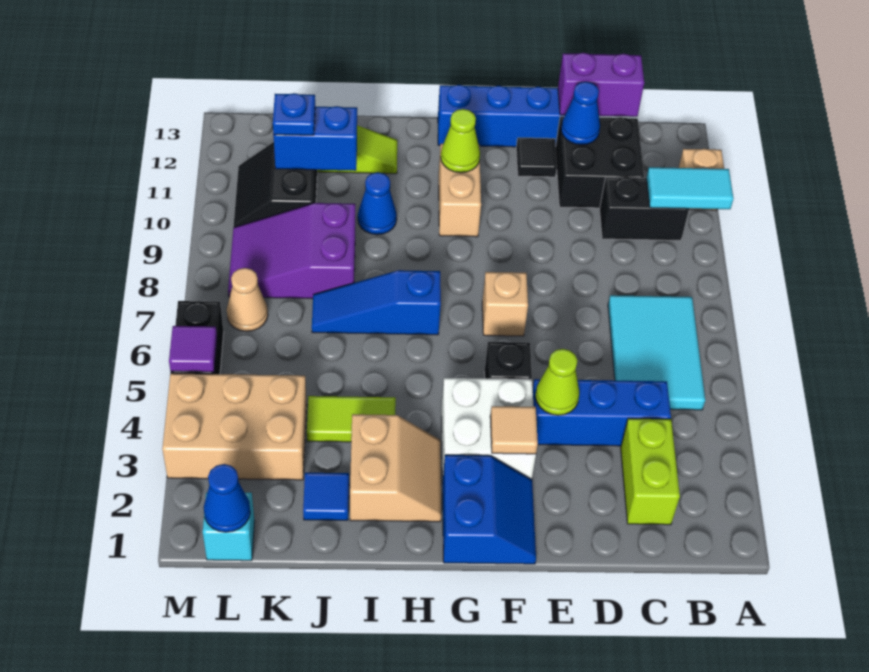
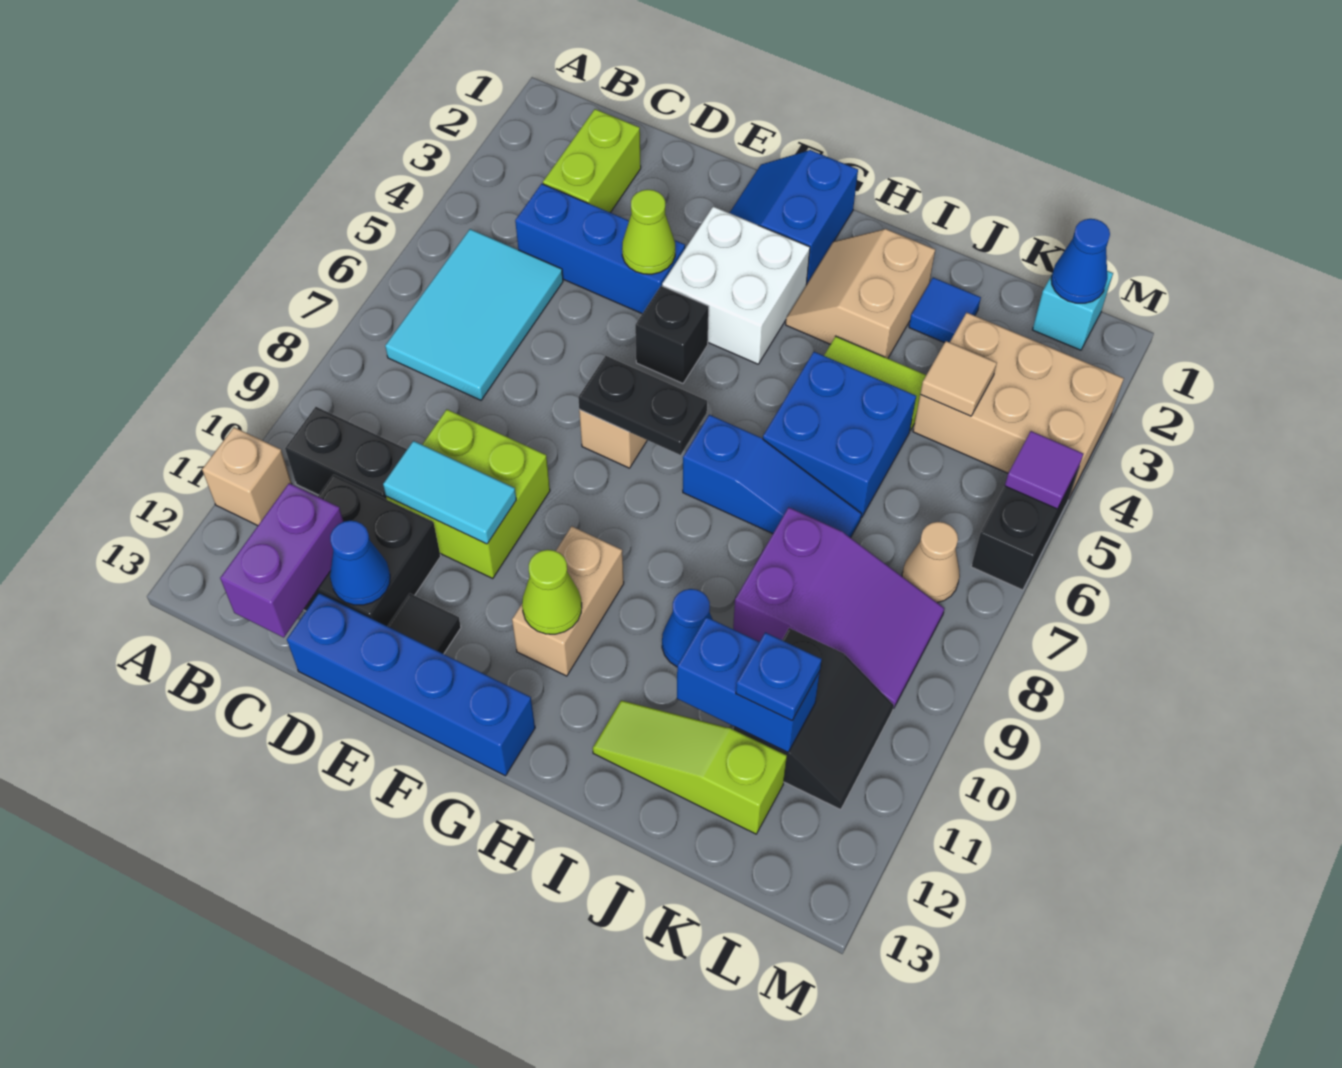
cyan tile A10:B10 level 2 -> cyan tile D10:E10 level 2
purple brick C13:D13 level 2 -> purple brick C12:C13 level 2
none -> lime brick D9:E10 level 1
tan tile F3 level 2 -> tan tile K4 level 2
none -> black plate F7:G7 level 2
none -> blue brick I5:J6 level 1

